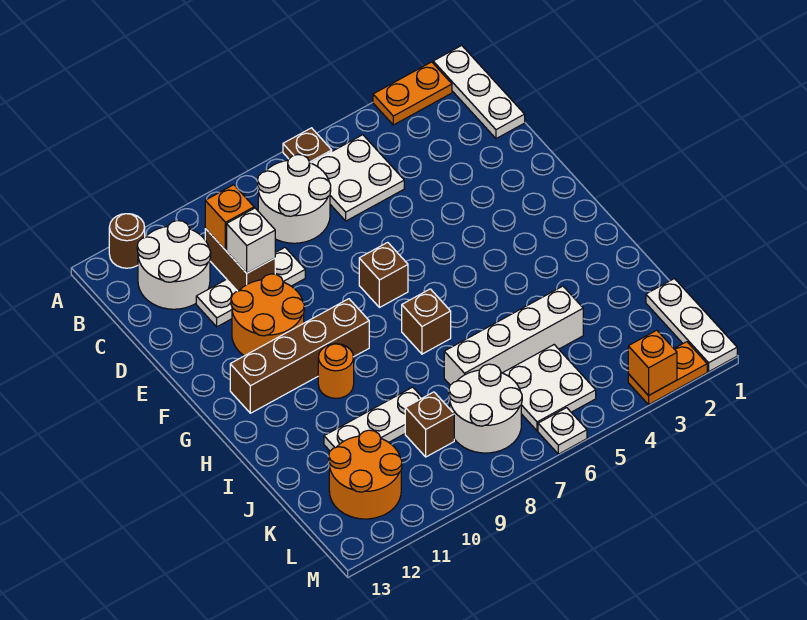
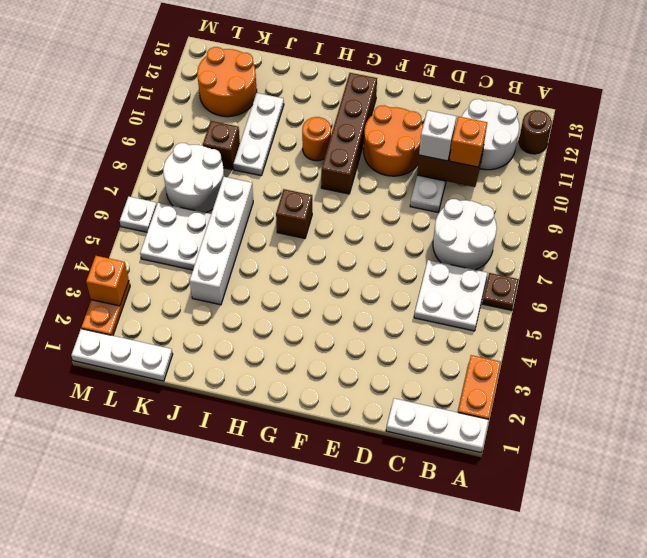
brown brick F7 level 1 -> none

